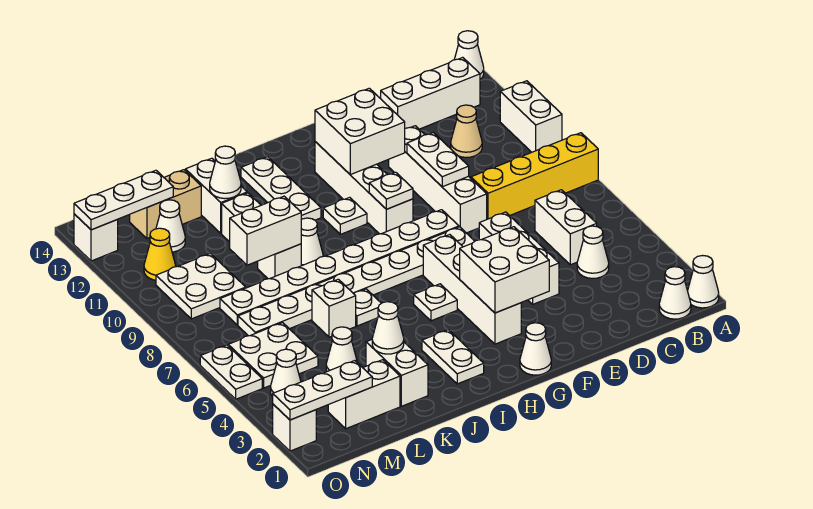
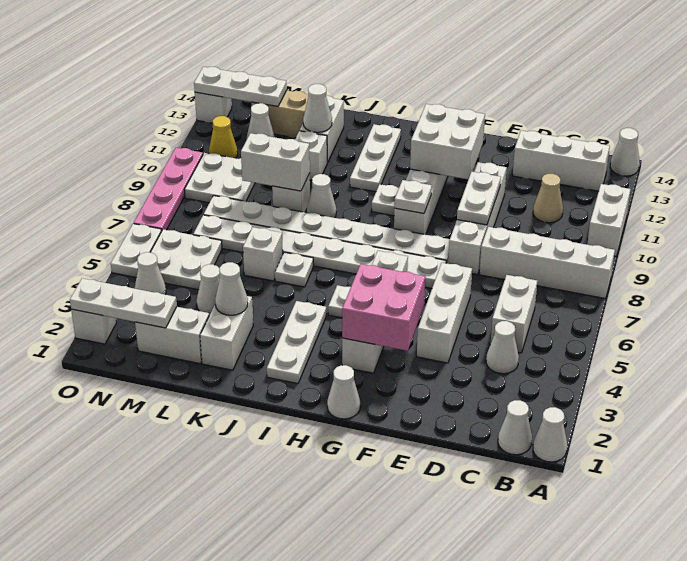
yellow brick A8:D8 level 1 -> white brick A8:D8 level 1
white brick F3:G4 level 2 -> pink brick F3:G4 level 2
white plate I2:I3 level 1 -> white plate I2:I4 level 1
none -> pink plate O7:O10 level 1

